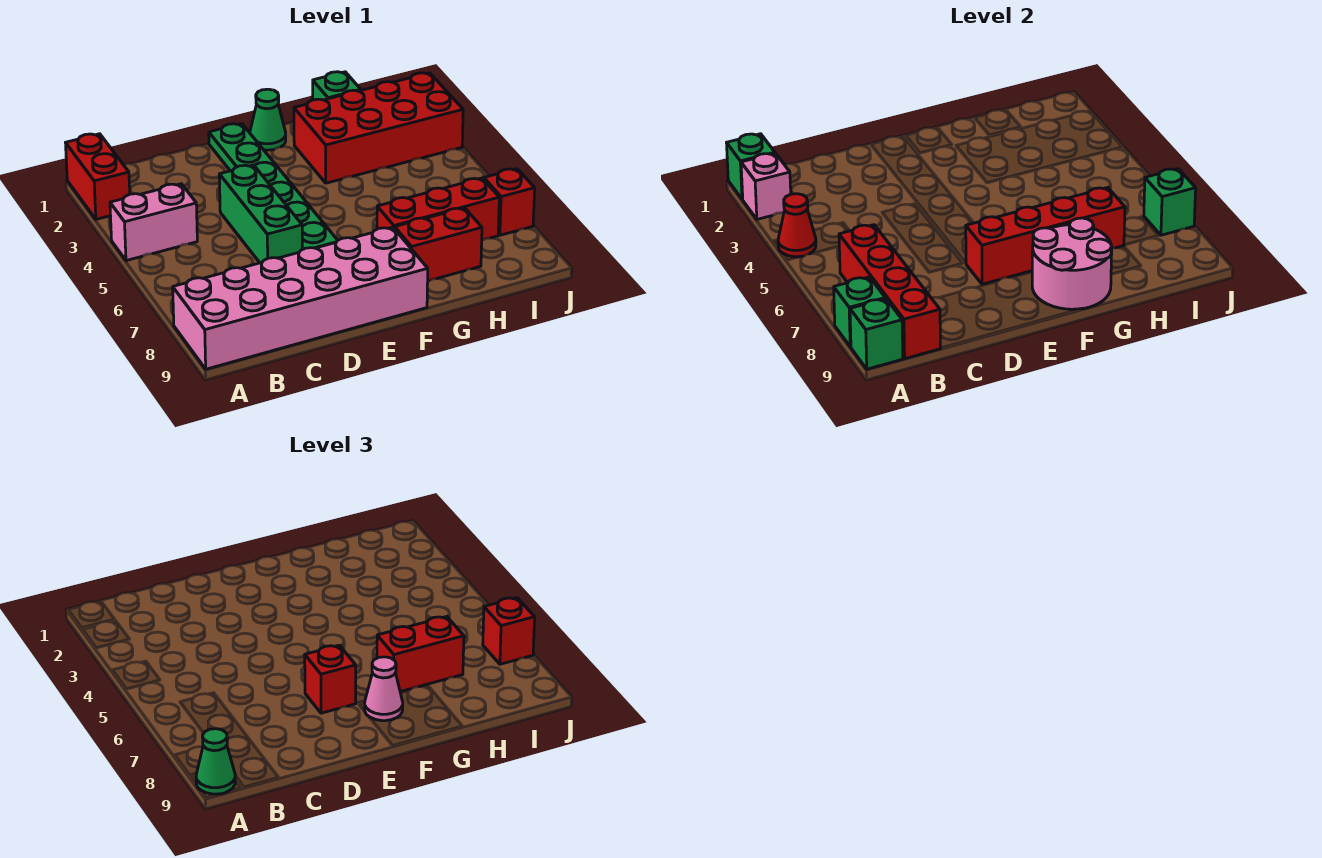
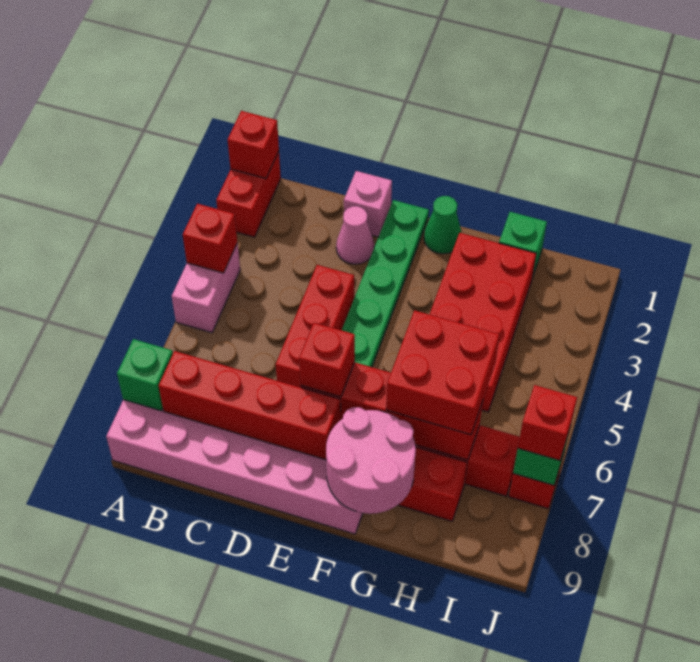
green brick A1 level 2 -> red brick A1 level 2
pink brick A2 level 2 -> pink brick D1 level 1
pink brick A4:B4 level 1 -> pink brick A4:A5 level 1
red cone A4 level 2 -> red brick A4 level 2
green brick A9 level 2 -> none
green cone A9 level 3 -> none
red brick B6:B9 level 2 -> red brick B8:E8 level 2
green brick D4:D6 level 1 -> red brick D4:D6 level 1
pink cone F8 level 3 -> pink cone D2 level 1
red brick G2:J3 level 1 -> red brick G2:H5 level 1
red brick G7:H7 level 3 -> red brick G6:H7 level 3

